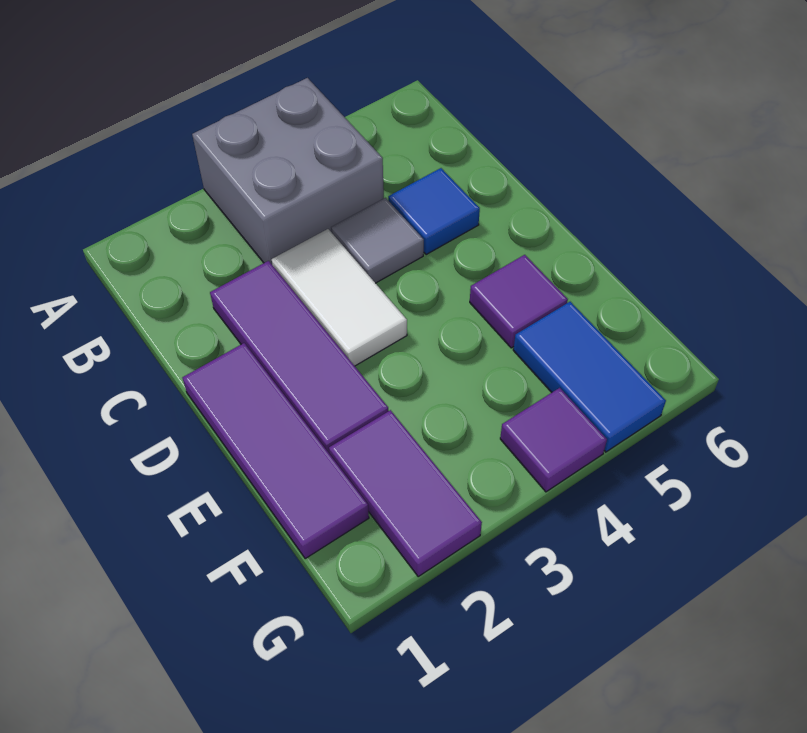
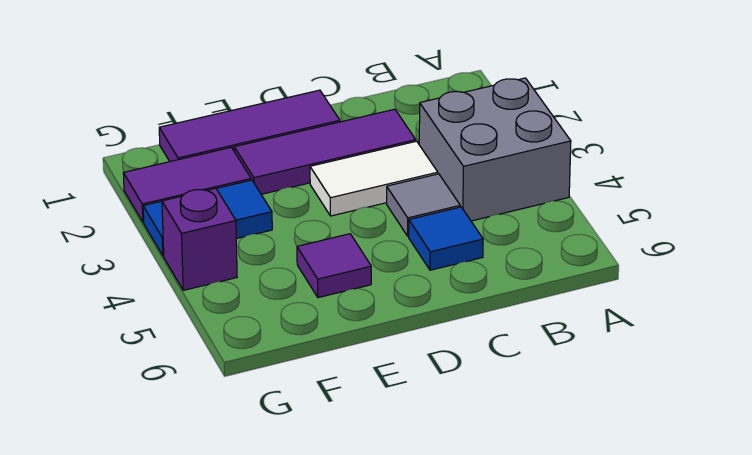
blue tile F5:G5 level 1 -> blue tile F3:G3 level 1
purple tile G4 level 1 -> purple brick G4 level 1

